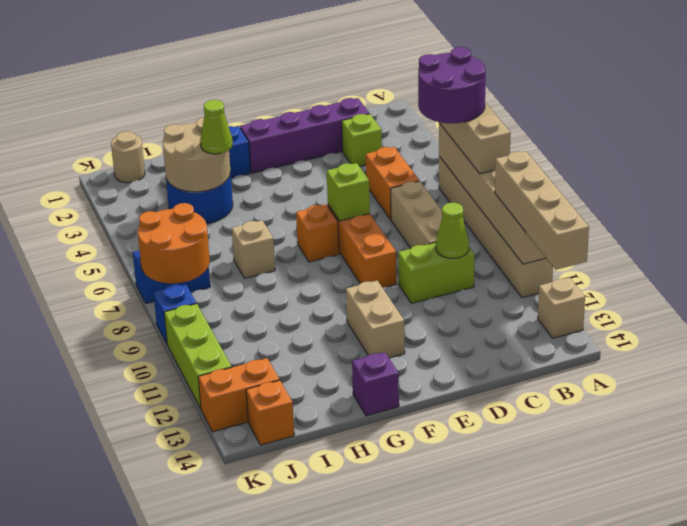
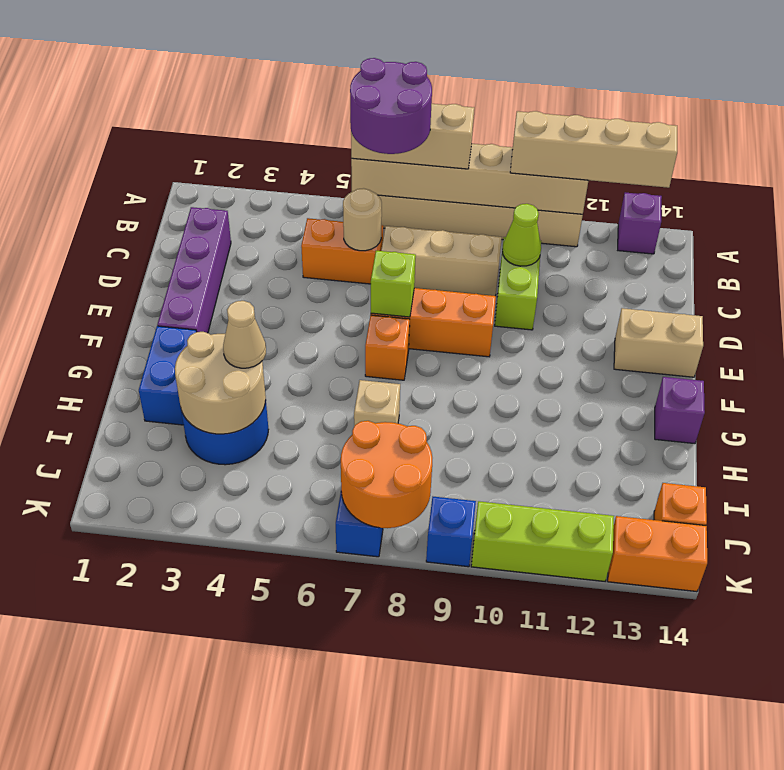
tan brick A13 level 1 -> purple brick A13 level 1
lime brick C3 level 1 -> none
tan brick F11:F12 level 1 -> tan brick E13:E14 level 1
lime cone H4 level 3 -> tan cone H4 level 3
tan round brick J1 level 1 -> tan round brick C6 level 2
orange brick J13:K13 level 1 -> orange brick K13:K14 level 1

